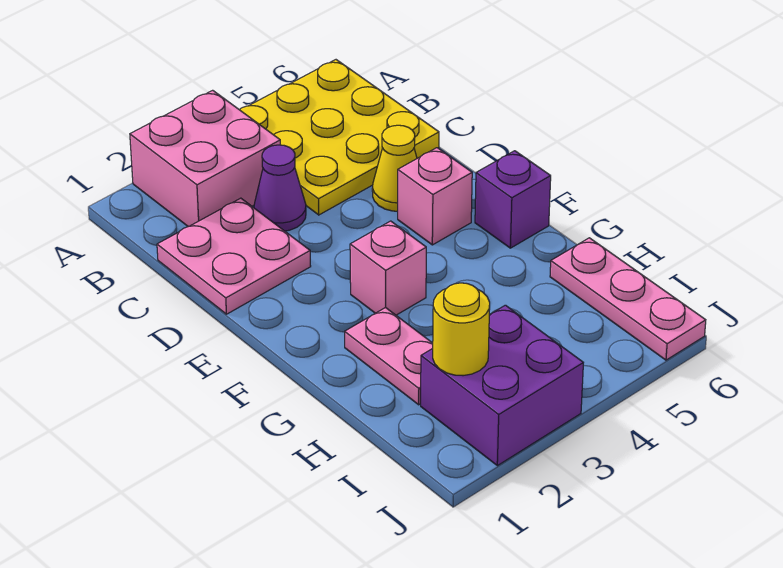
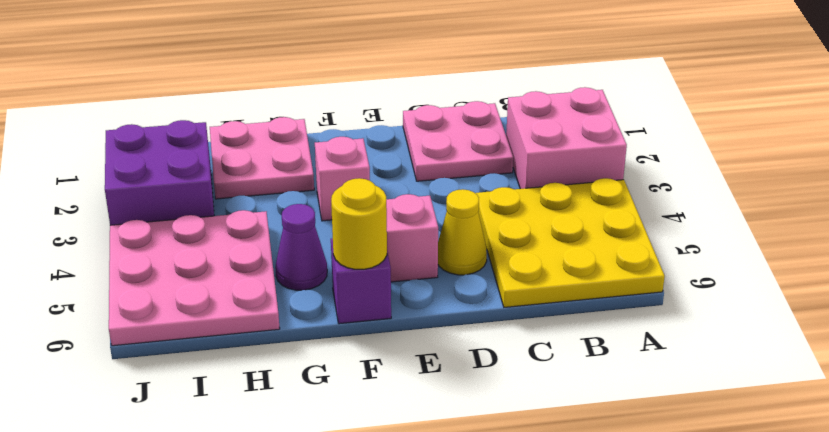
purple cone C3 level 1 -> purple cone G5 level 1
pink plate G2:H2 level 1 -> pink plate G1:H2 level 1
pink plate H6:J6 level 1 -> pink plate H4:J6 level 1
yellow round brick I2 level 2 -> yellow round brick F6 level 2

